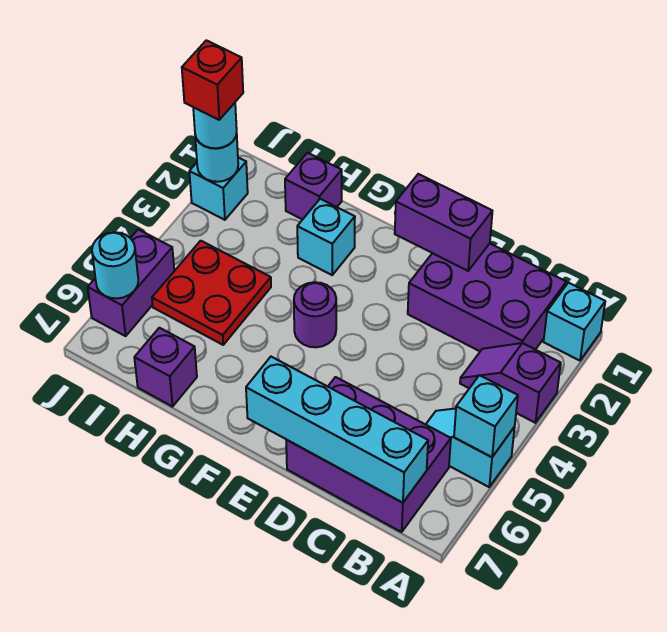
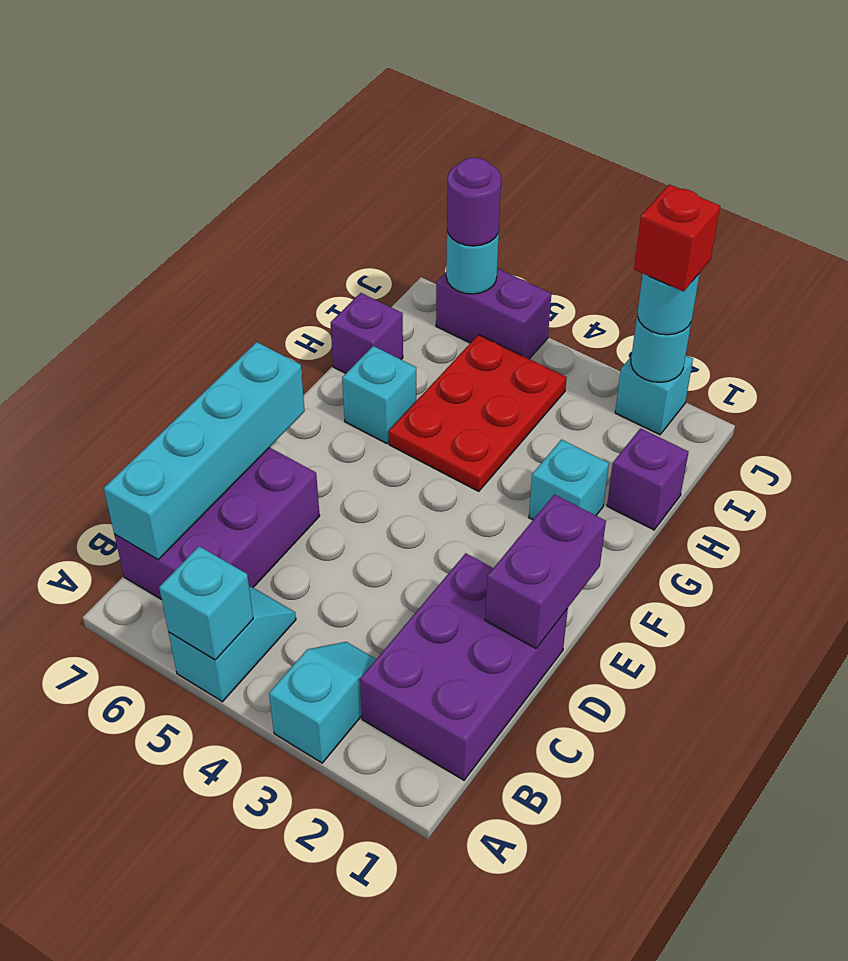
cyan brick A1 level 1 -> cyan brick G6 level 1
purple slope A3:B3 level 1 top A -> cyan slope A3:B3 level 1 top A
purple round brick F4 level 1 -> purple round brick J6 level 3
red plate H4:I5 level 1 -> red plate G4:I5 level 1

